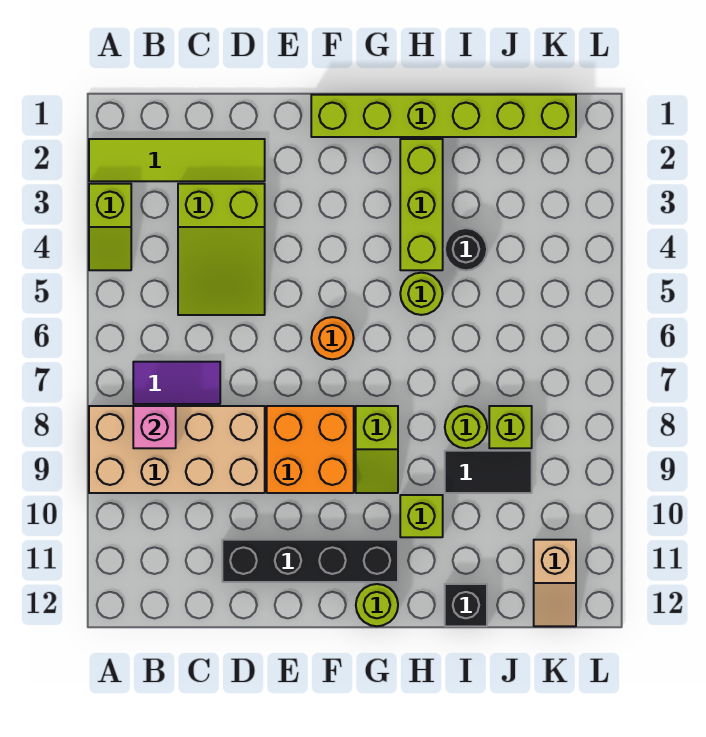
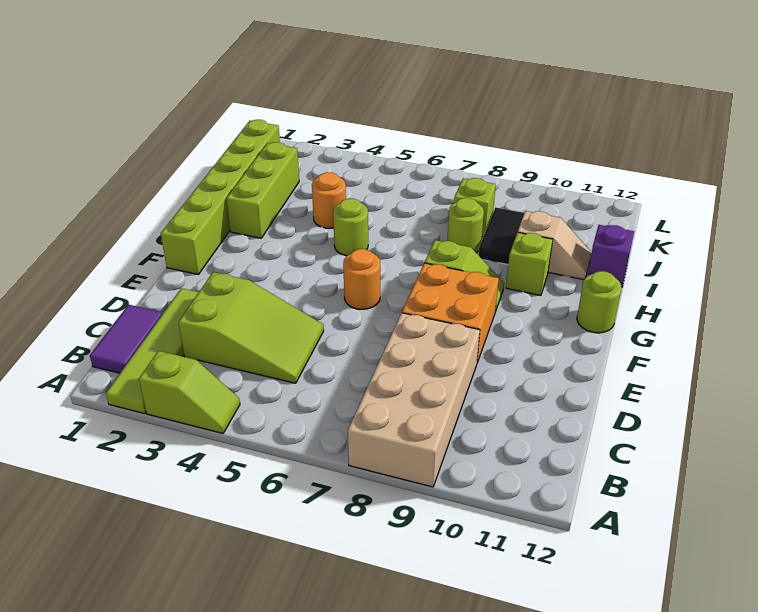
purple tile B7:C7 level 1 -> purple tile B1:C1 level 1
pink brick B8 level 2 -> none
black brick D11:G11 level 1 -> none
lime brick H2:H4 level 1 -> lime brick H2:J2 level 1
black round brick I4 level 1 -> orange round brick I4 level 1
black brick I12 level 1 -> purple brick I12 level 1
tan slope K11:K12 level 1 top 11 -> tan slope I10:I11 level 1 top 10

